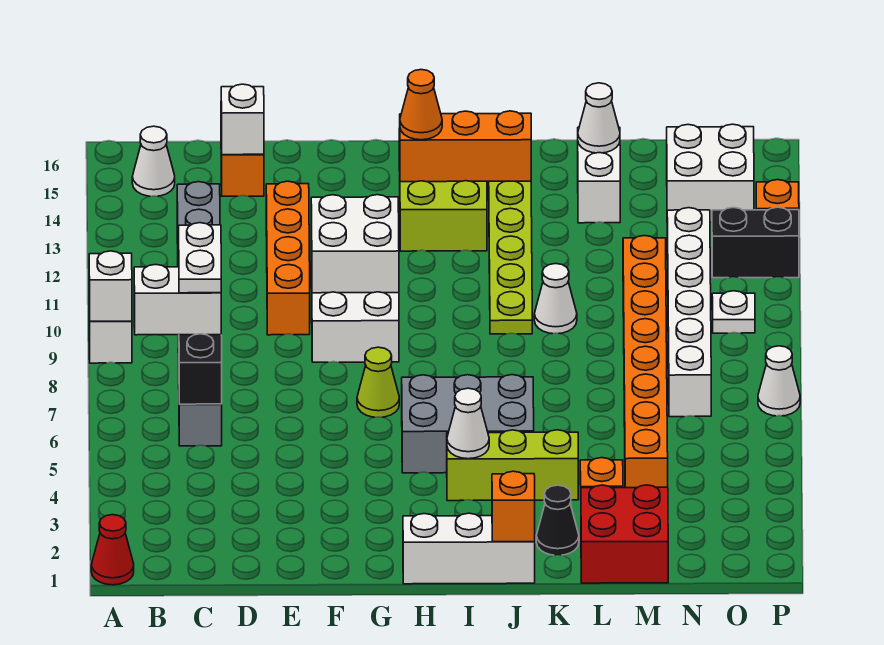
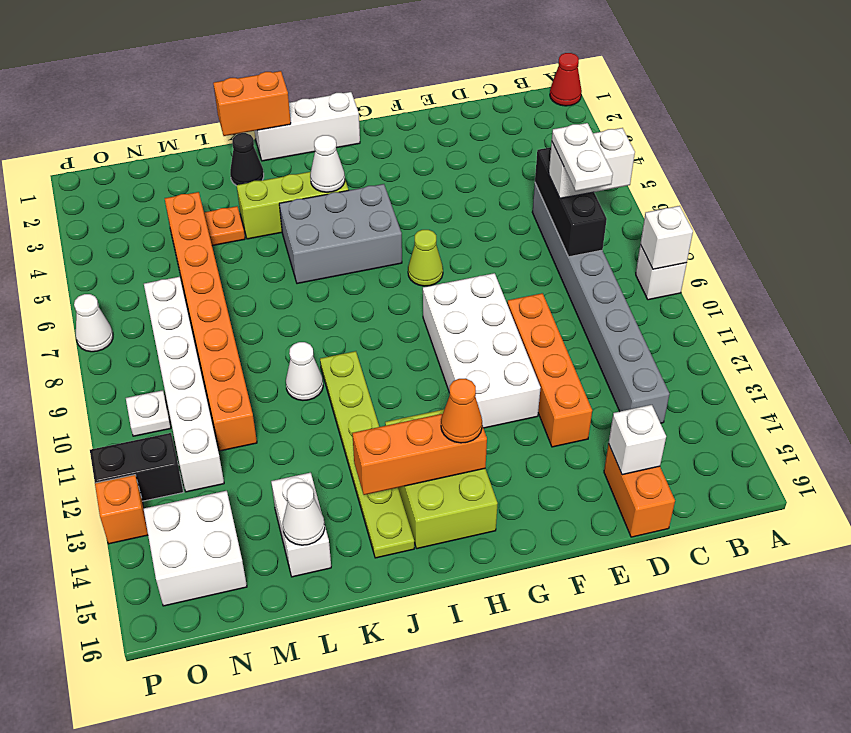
white cone B15 level 1 -> none
white brick F10:G11 level 2 -> none
orange brick J1 level 2 -> orange brick J1:K1 level 2
red brick L1:M2 level 1 -> none

